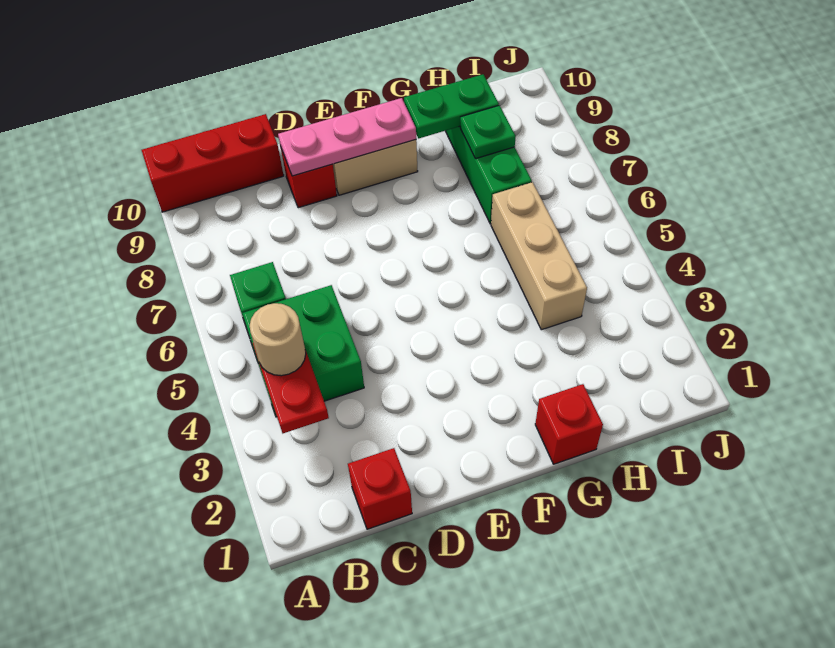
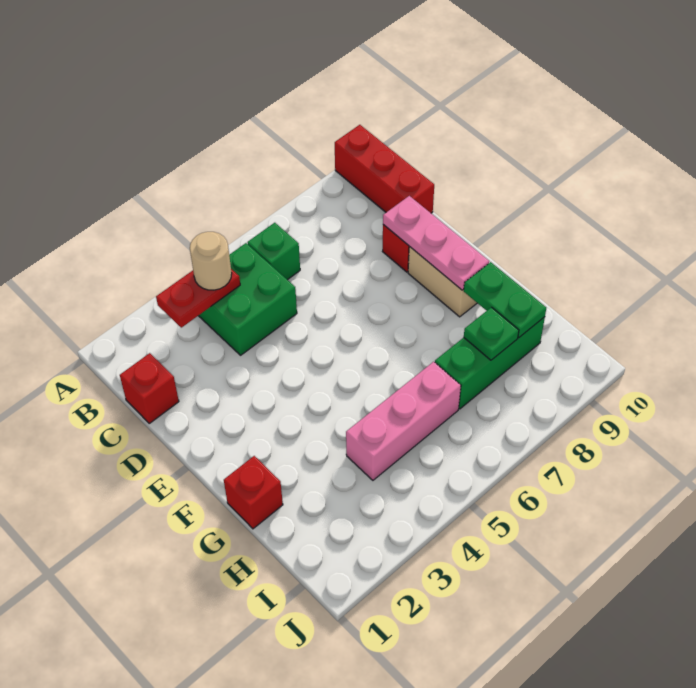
tan brick H4:H6 level 1 -> pink brick H4:H6 level 1

